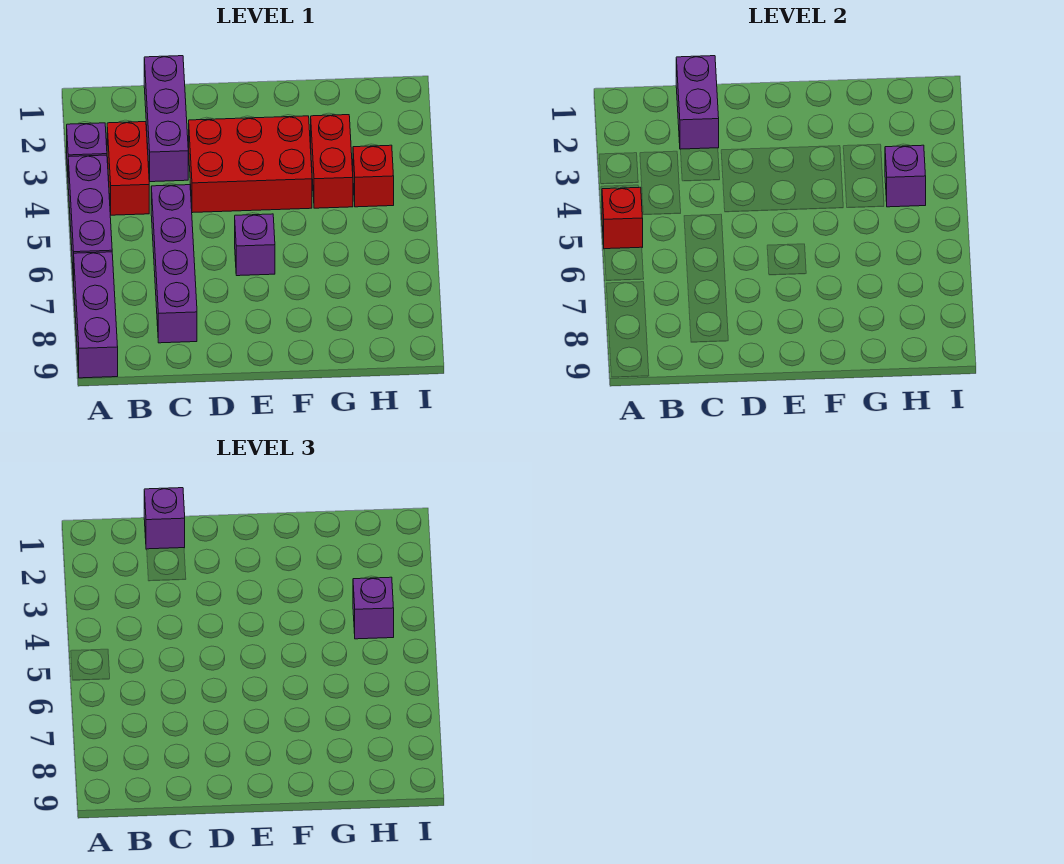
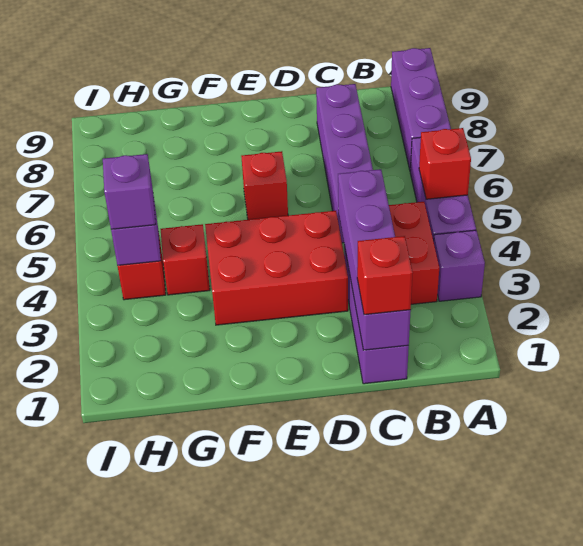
purple brick C1:C2 level 2 -> purple brick C1:C4 level 2
purple brick C1 level 3 -> red brick C1 level 3
purple brick E6 level 1 -> red brick E6 level 1
red brick G3:G4 level 1 -> red brick G4 level 1

